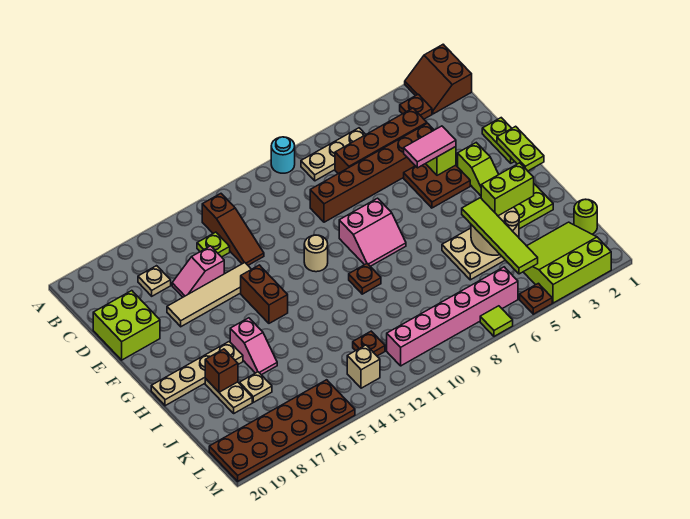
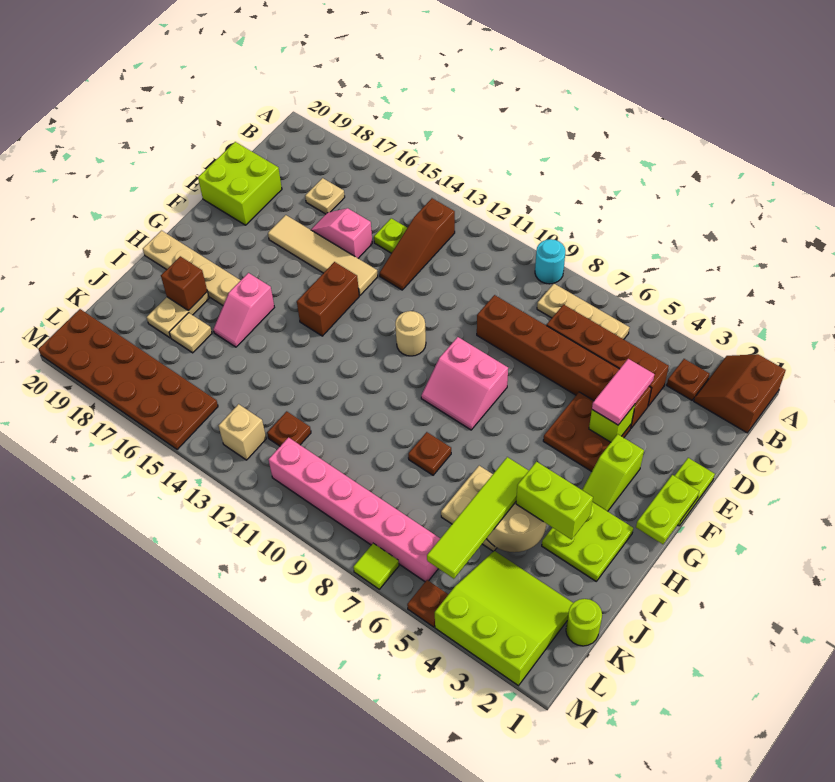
pink tile E4:E5 level 3 -> pink tile D4:E4 level 3
brown plate H10 level 1 -> brown plate I8 level 1

